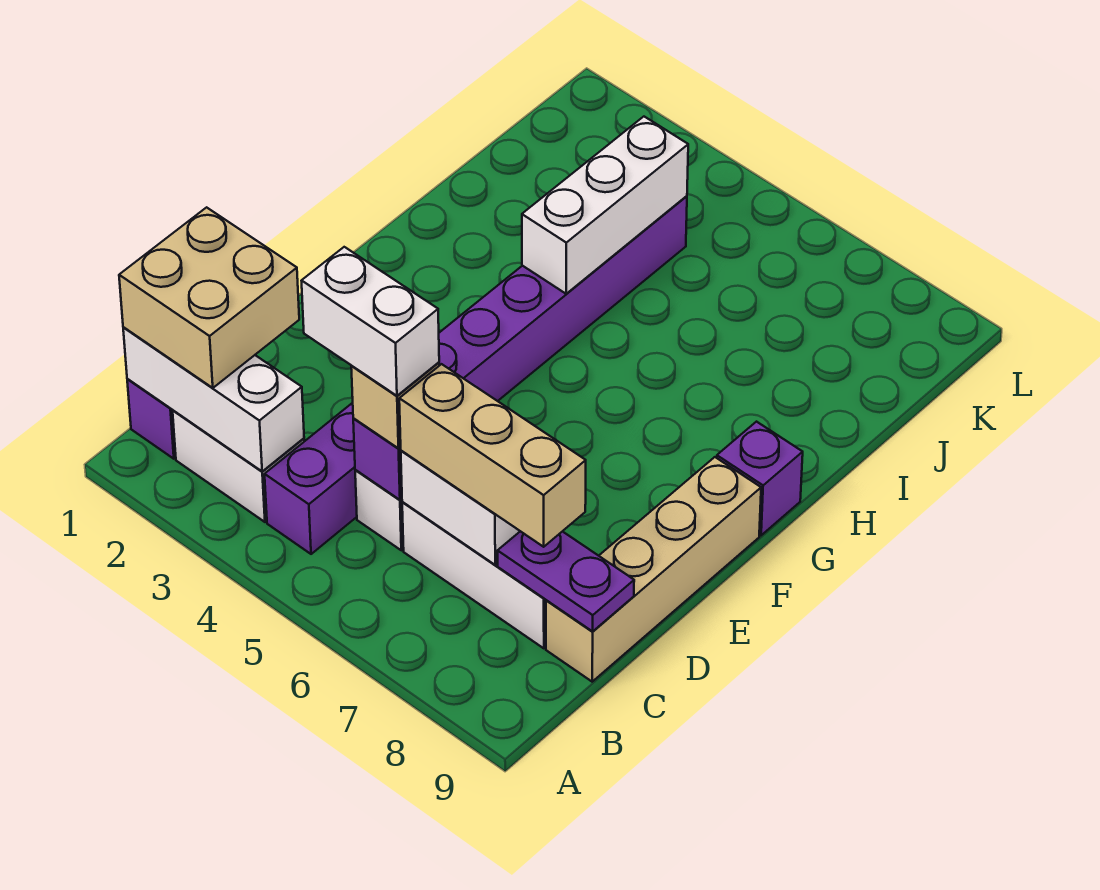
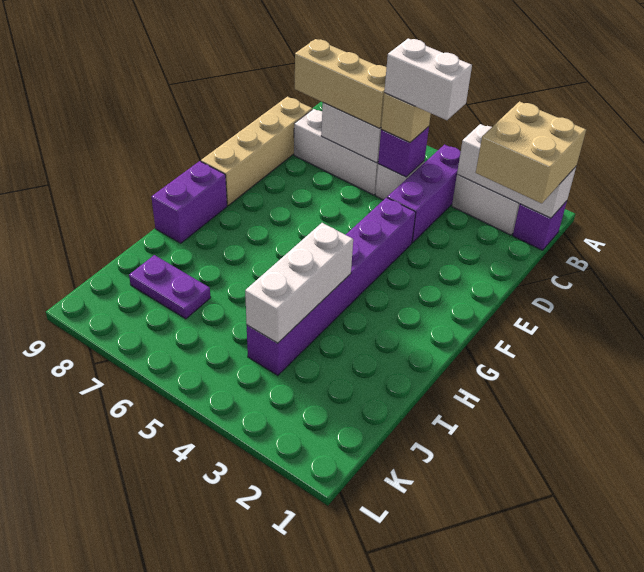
purple plate C8:C9 level 2 -> purple plate J7:J8 level 1
purple brick G9 level 1 -> purple brick G9:H9 level 1

